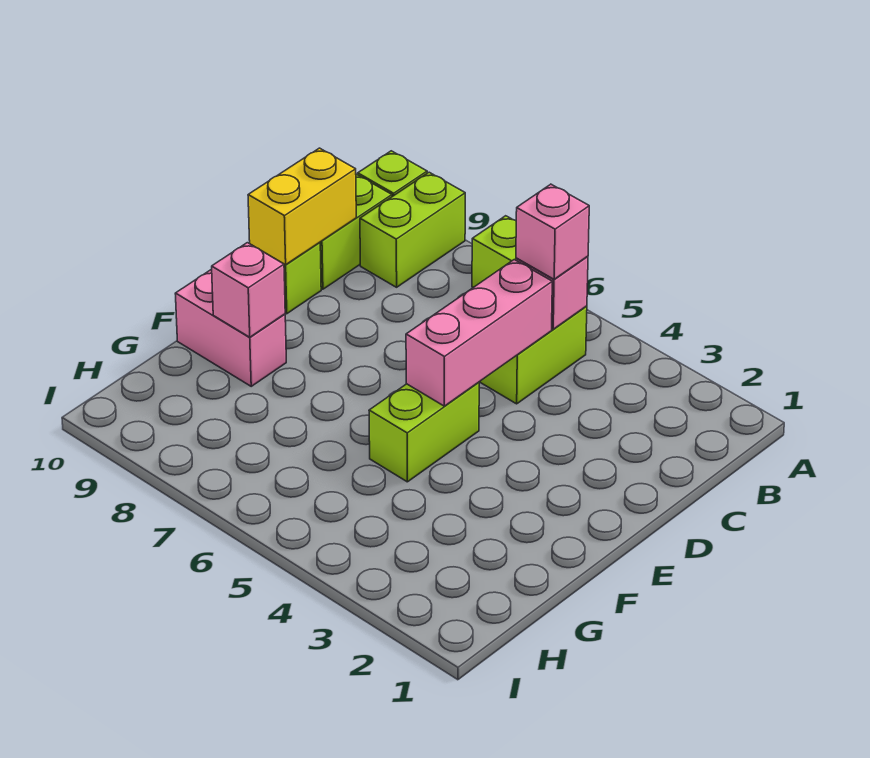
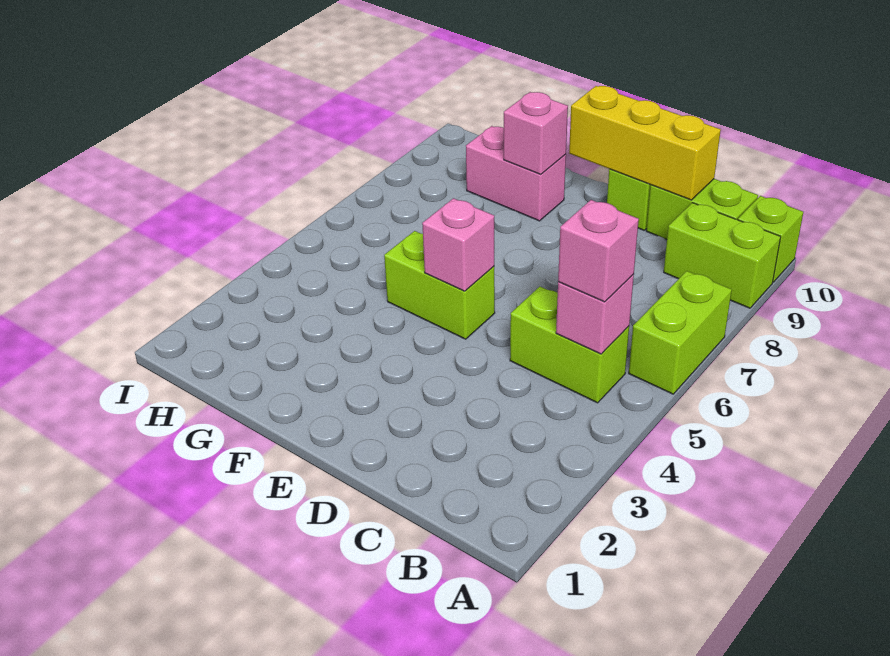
pink brick C5:E5 level 2 -> pink brick E5 level 2
yellow brick C10:D10 level 2 -> yellow brick C10:E10 level 2
pink brick F9:F10 level 1 -> pink brick F9:G9 level 1

